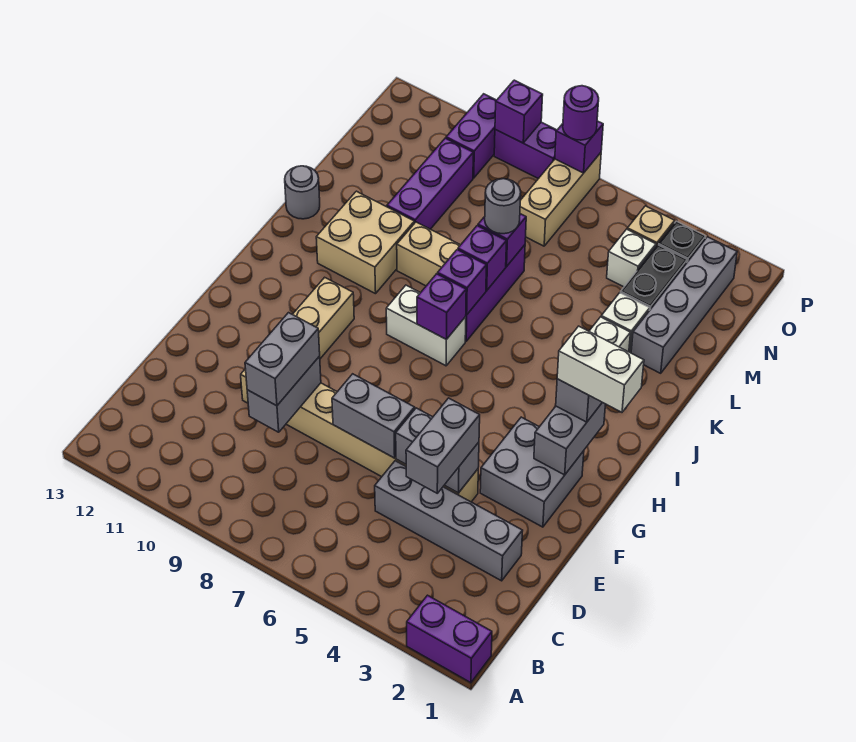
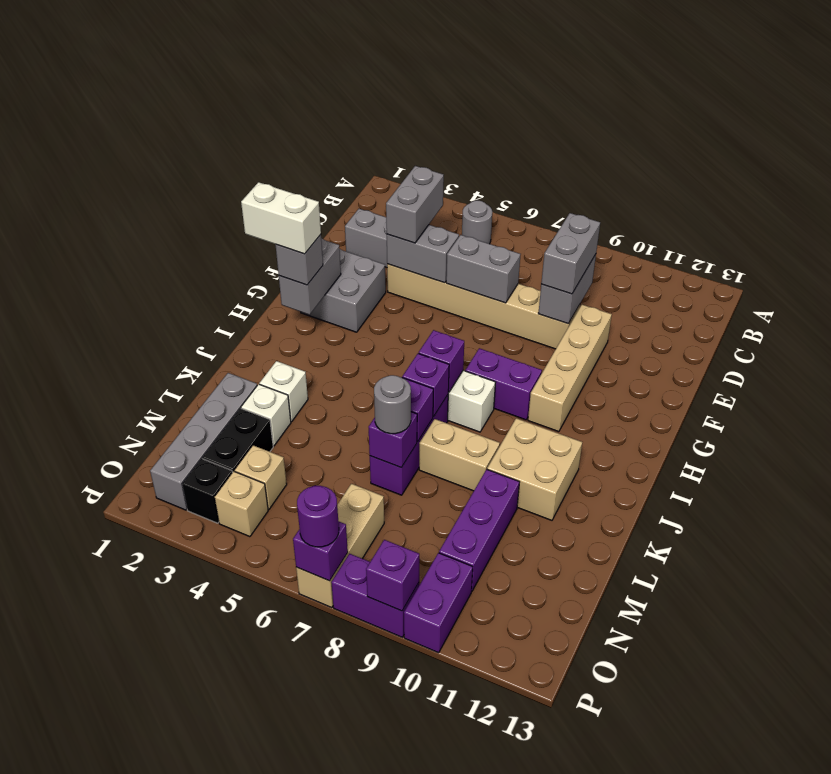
purple brick A1:A2 level 1 -> purple brick H8:H9 level 1
grey round brick K13 level 1 -> grey round brick B5 level 1
white brick N4 level 1 -> tan brick N4 level 1

